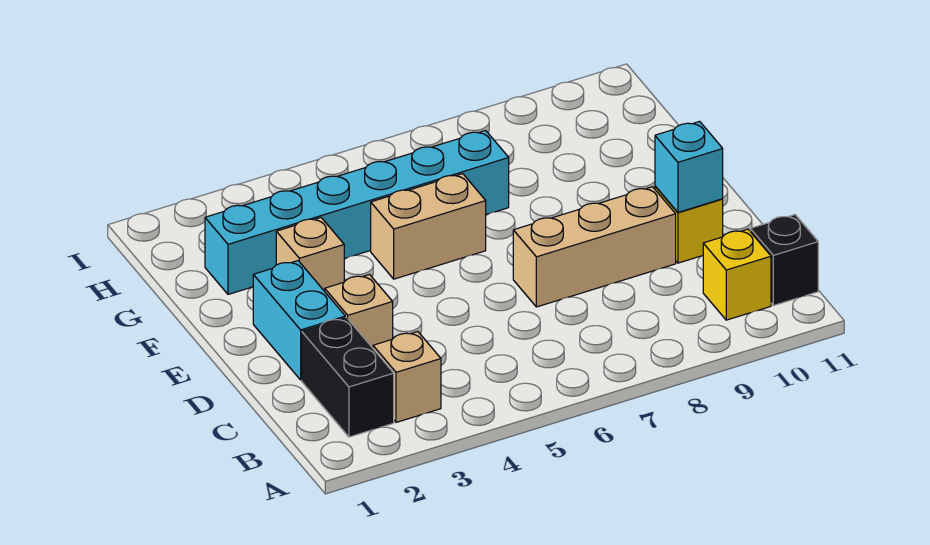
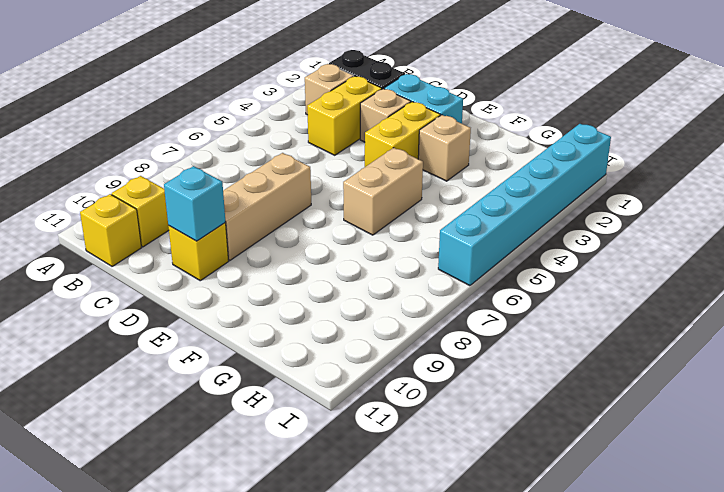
black brick B11 level 1 -> yellow brick B11 level 1
none -> yellow brick C3:C4 level 1
none -> yellow brick E3:E4 level 1
cyan brick G2:G7 level 1 -> cyan brick I1:I6 level 1

